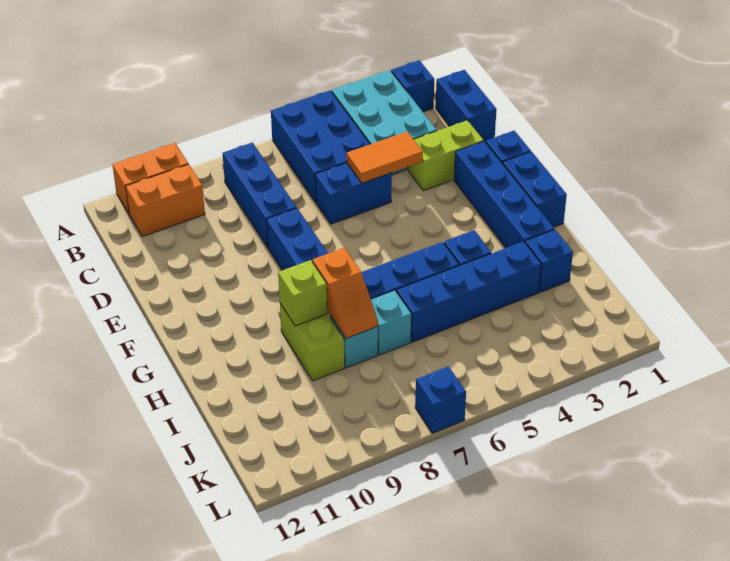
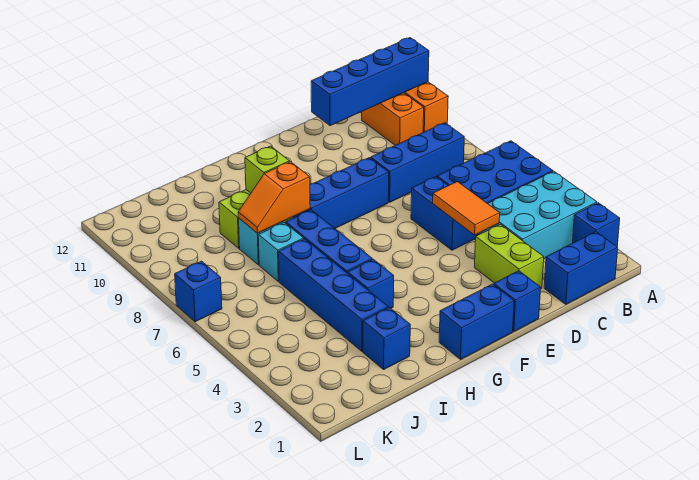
blue brick E2:H2 level 1 -> blue brick A11:D11 level 2

